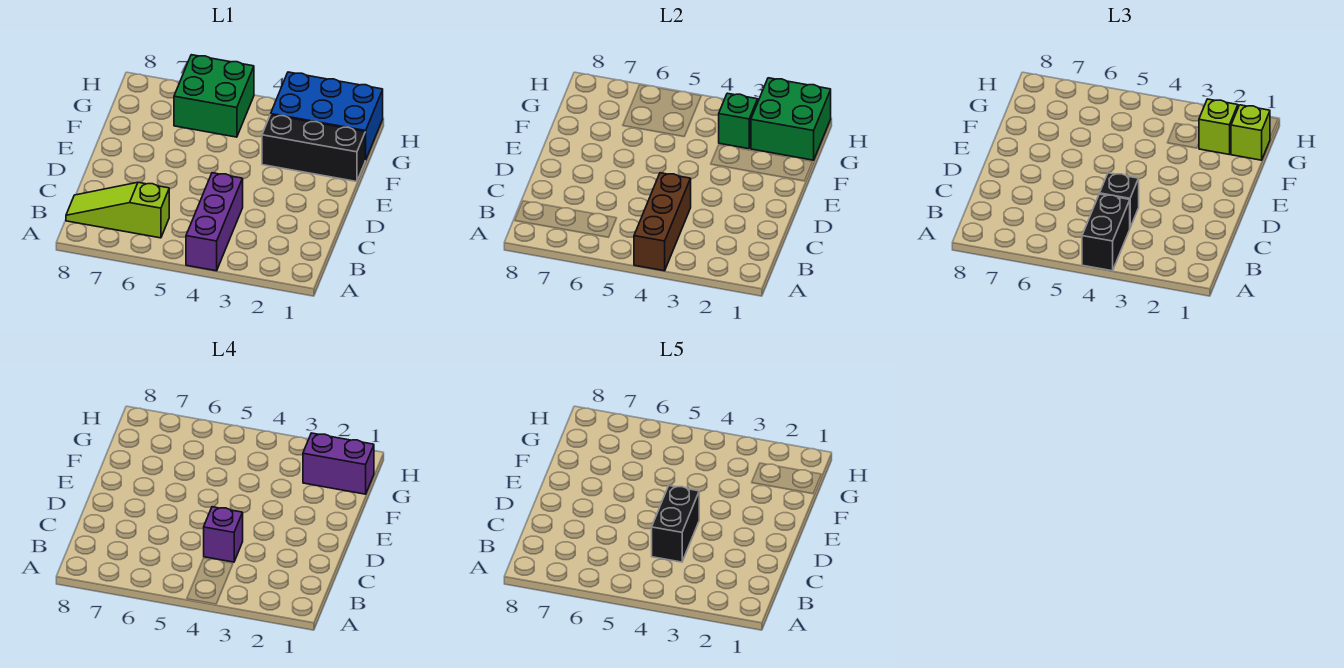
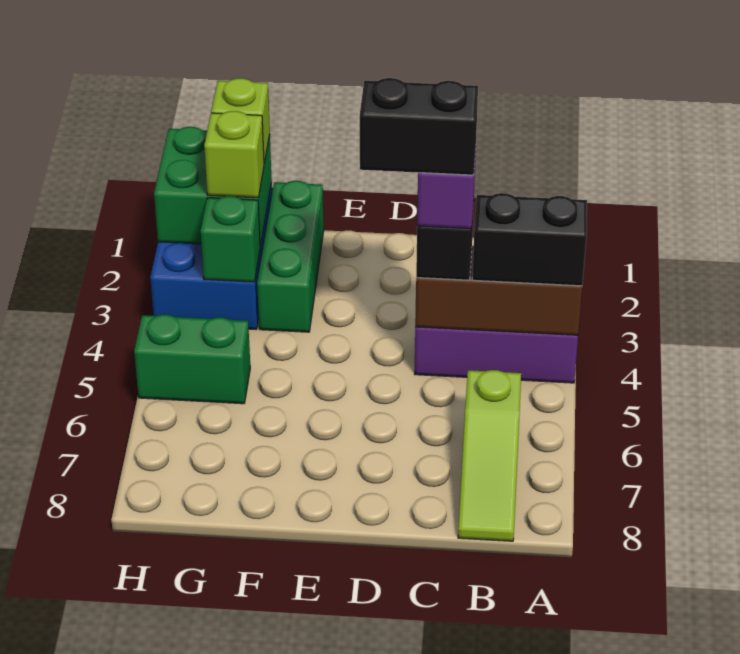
black brick F1:F3 level 1 -> green brick F1:F3 level 1
purple brick G1:G2 level 4 -> none
green brick G5:H6 level 1 -> green brick G5:H5 level 1

